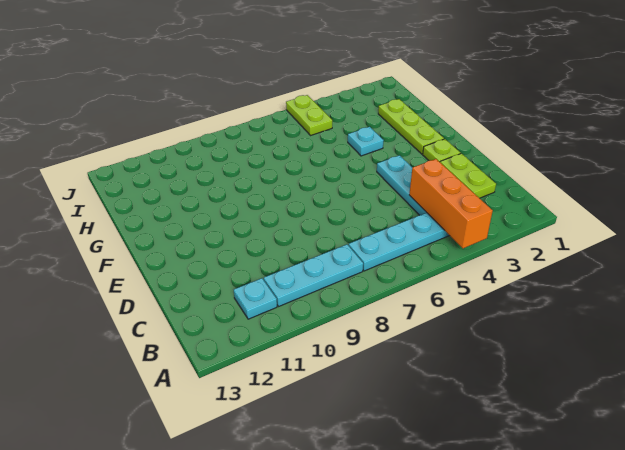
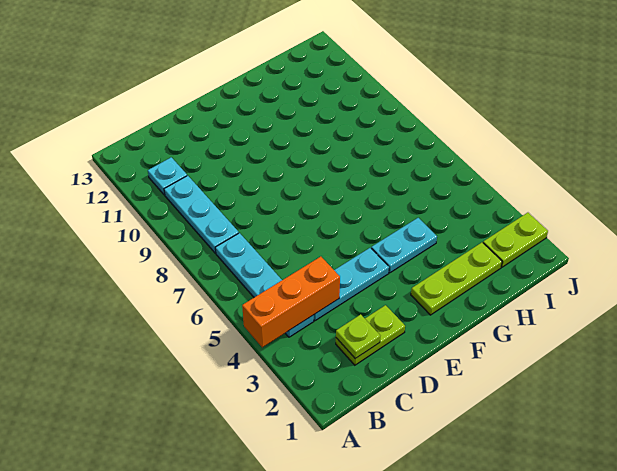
lime plate E2 level 1 -> lime plate C2 level 2
cyan plate G4 level 1 -> cyan plate F4:G4 level 1
lime plate I5:J5 level 1 -> lime plate I2:J2 level 1

